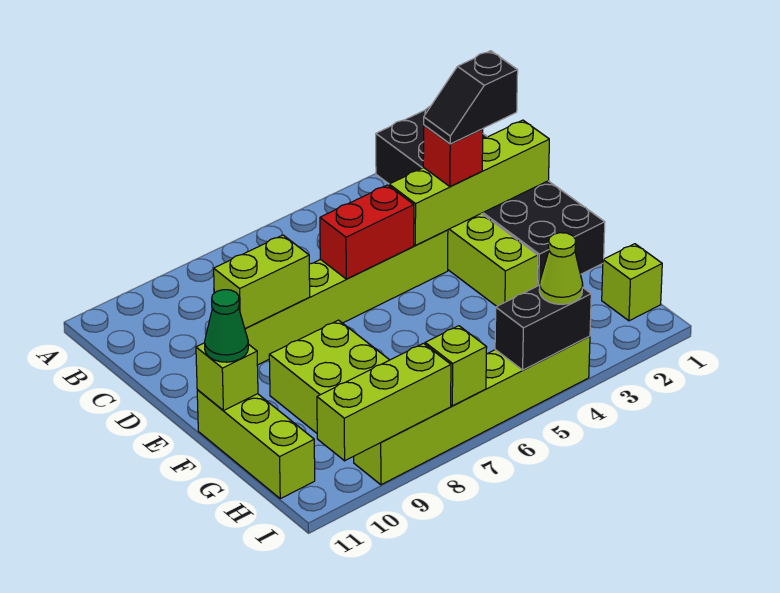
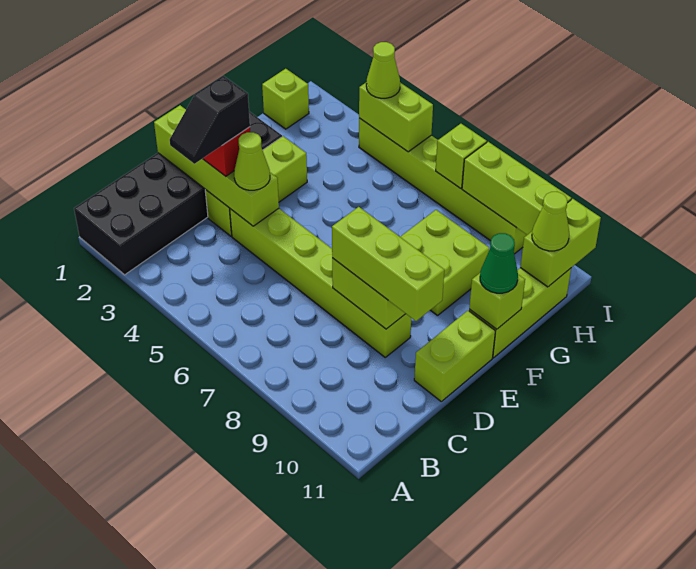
black slope D2:D3 level 4 top 2 -> black slope C3:D3 level 4 top D
none -> lime cone D4 level 3
red brick D5:D6 level 2 -> none
none -> lime brick D8:D10 level 3
none -> lime brick D11:E11 level 1
none -> lime brick H11:I11 level 2
none -> lime cone H11 level 3
black brick I4:I5 level 2 -> lime brick I4:I5 level 2

